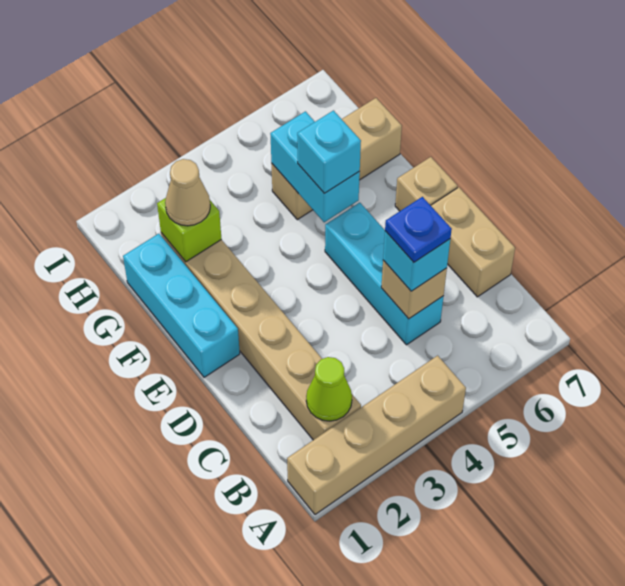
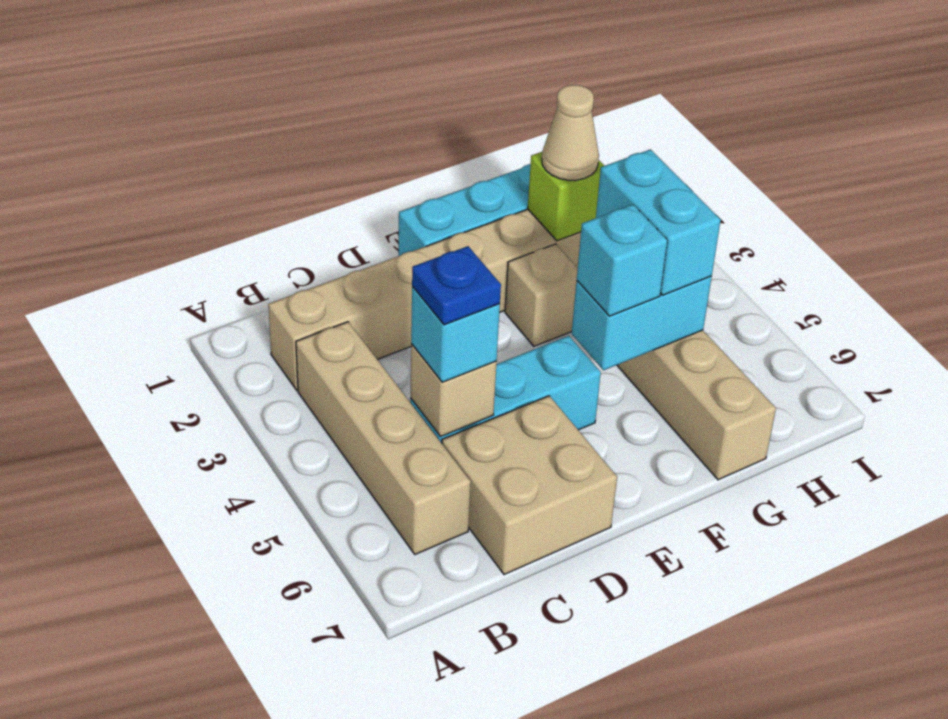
tan brick A1:A4 level 1 -> tan brick B3:B6 level 1
lime cone B2 level 2 -> none
tan brick C7:D7 level 1 -> tan brick C6:D7 level 1
tan brick E7 level 1 -> tan brick F3 level 1
none -> cyan brick G4:G5 level 3

